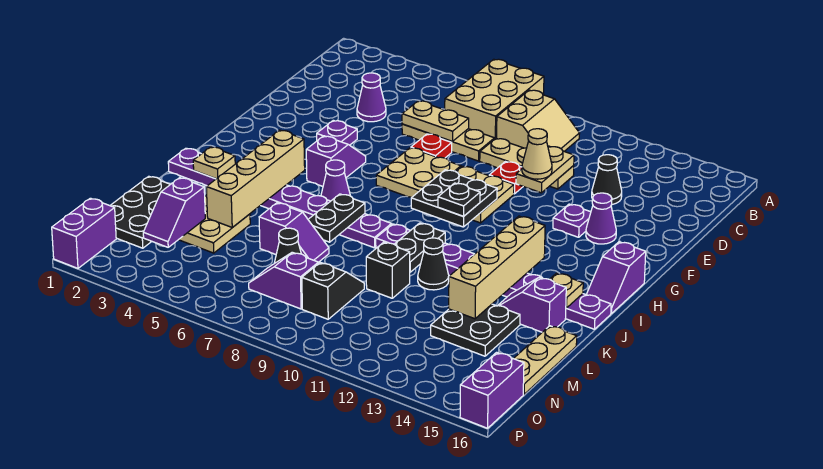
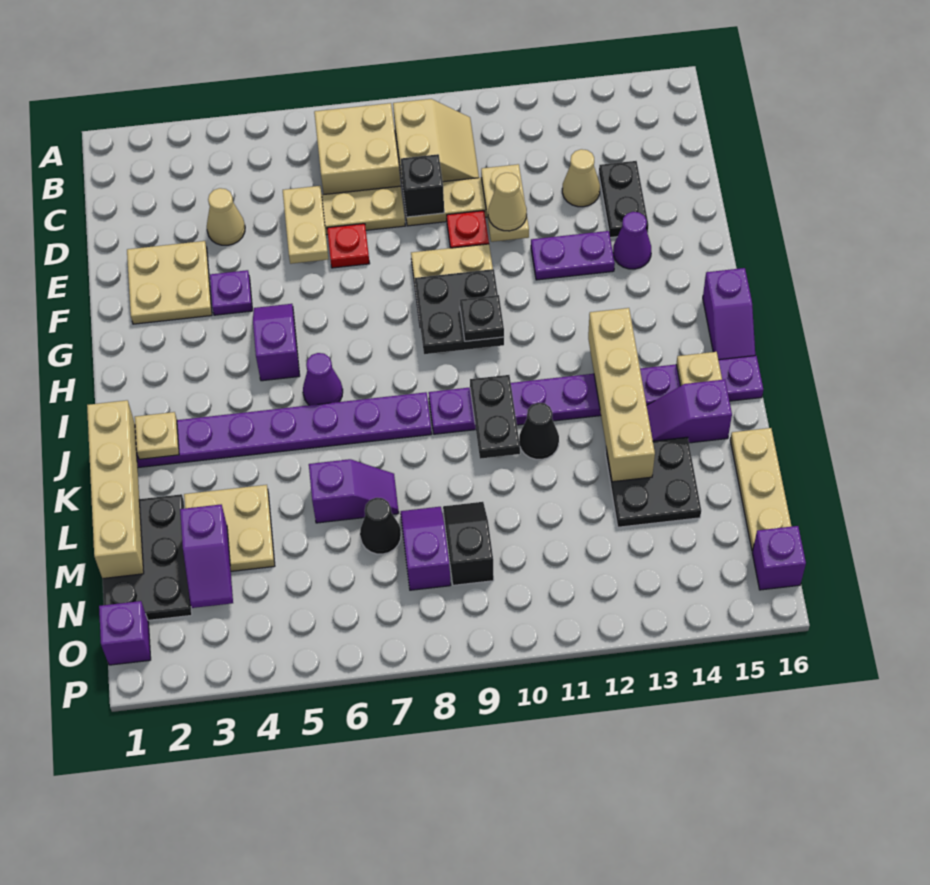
tan brick A7:C8 level 1 -> tan brick B7:C8 level 1
purple cone D4 level 1 -> tan cone D4 level 1
tan plate D6:D7 level 2 -> tan plate D6:E6 level 2
black cone D13 level 1 -> tan cone D13 level 1
tan plate F7:G8 level 1 -> tan plate E2:F3 level 1
purple plate F13 level 1 -> purple plate F12:F13 level 1
tan brick I4:L4 level 2 -> tan brick J1:M1 level 2
black plate J7:K7 level 2 -> black plate D14:E14 level 1
black brick L10 level 1 -> black brick D9 level 2
purple slope N7:N8 level 1 top 8 -> purple slope M8:N8 level 1 top N
purple brick O1:P1 level 1 -> purple brick O1 level 1
purple brick O16:P16 level 1 -> purple brick O16 level 1

